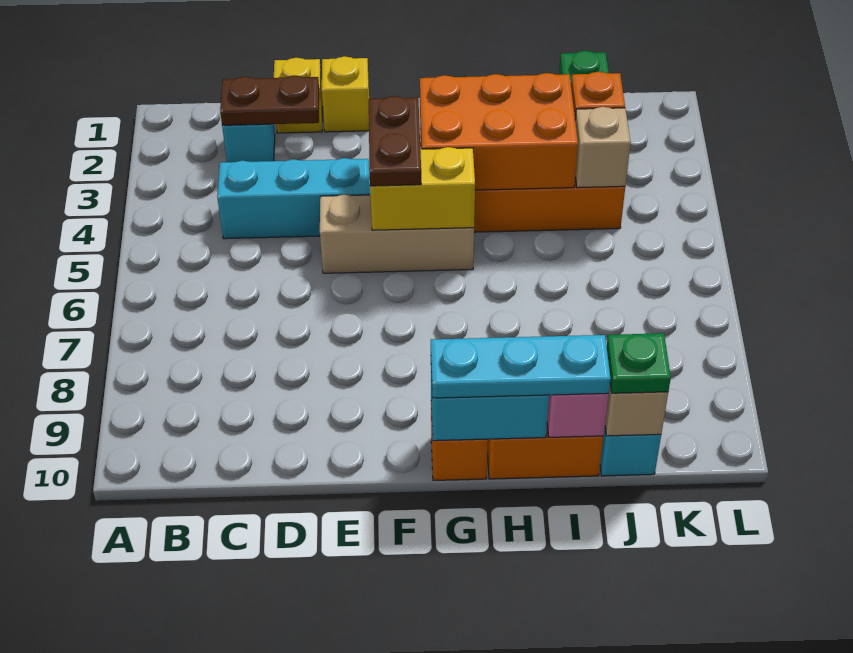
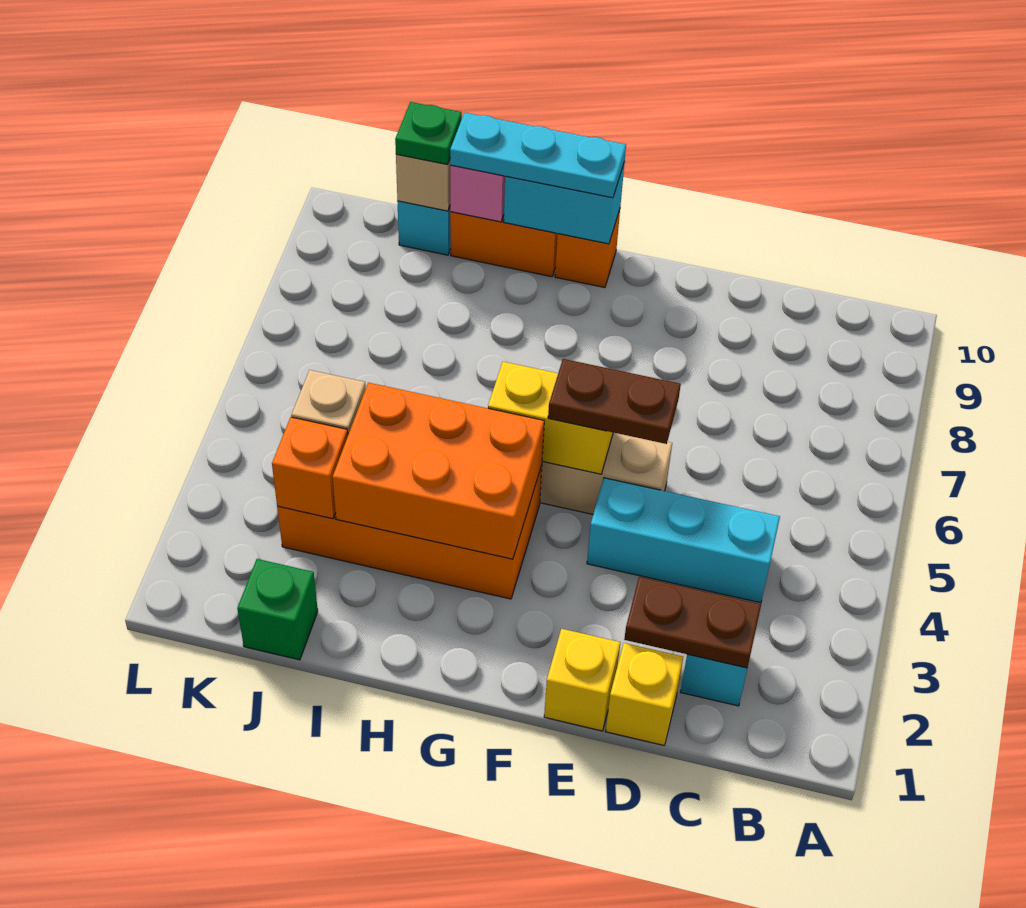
brown plate F4:F5 level 3 -> brown plate E5:F5 level 3

